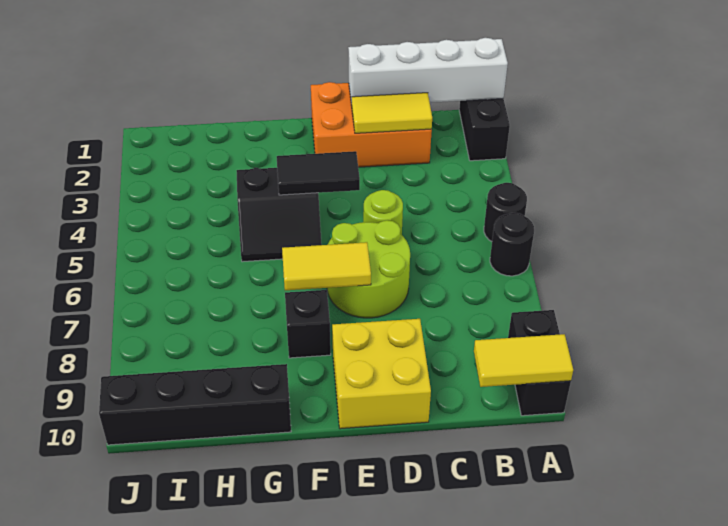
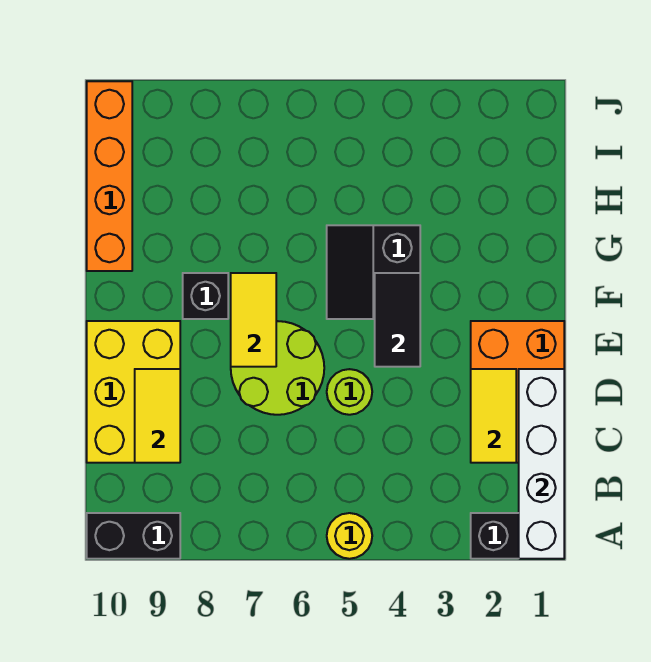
black round brick A5 level 1 -> yellow round brick A5 level 1
black round brick A6 level 1 -> none
yellow tile A10:B10 level 2 -> yellow tile C9:D9 level 2
yellow brick D9:E10 level 1 -> yellow brick C9:E10 level 1
black brick G10:J10 level 1 -> orange brick G10:J10 level 1

